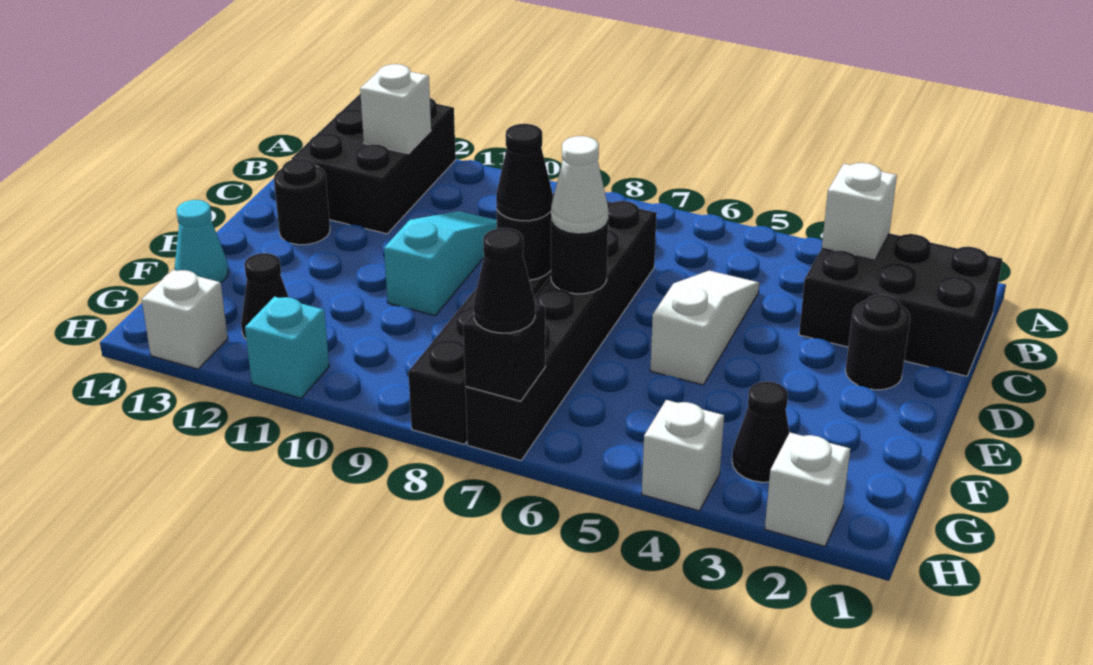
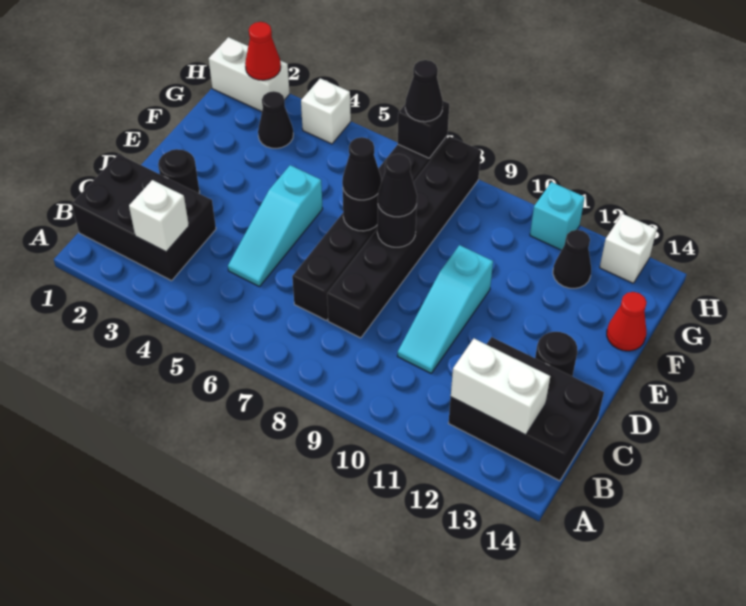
black brick A12:C13 level 1 -> black brick B12:C14 level 1
white brick B12 level 2 -> white brick B12:B13 level 2
white slope C5:E5 level 1 top E -> cyan slope C5:E5 level 1 top E
white cone E7 level 3 -> black cone E7 level 3
cyan cone F14 level 1 -> red cone F14 level 1
white brick H2 level 1 -> white brick H1:H2 level 1
none -> red cone H2 level 2

